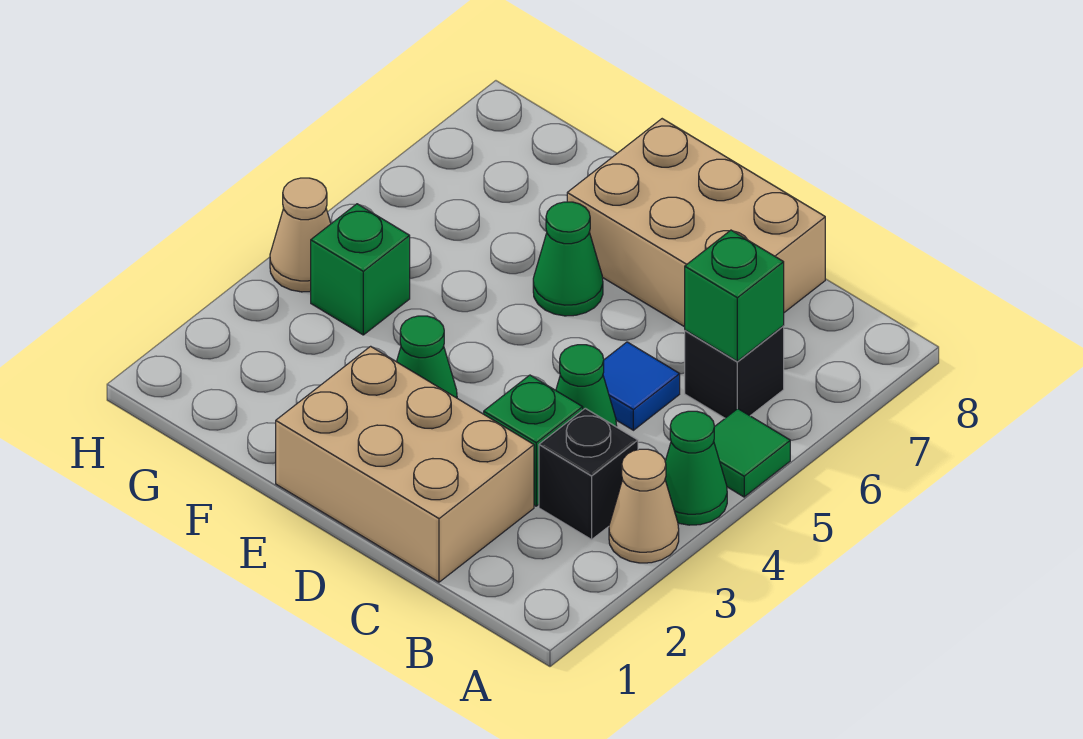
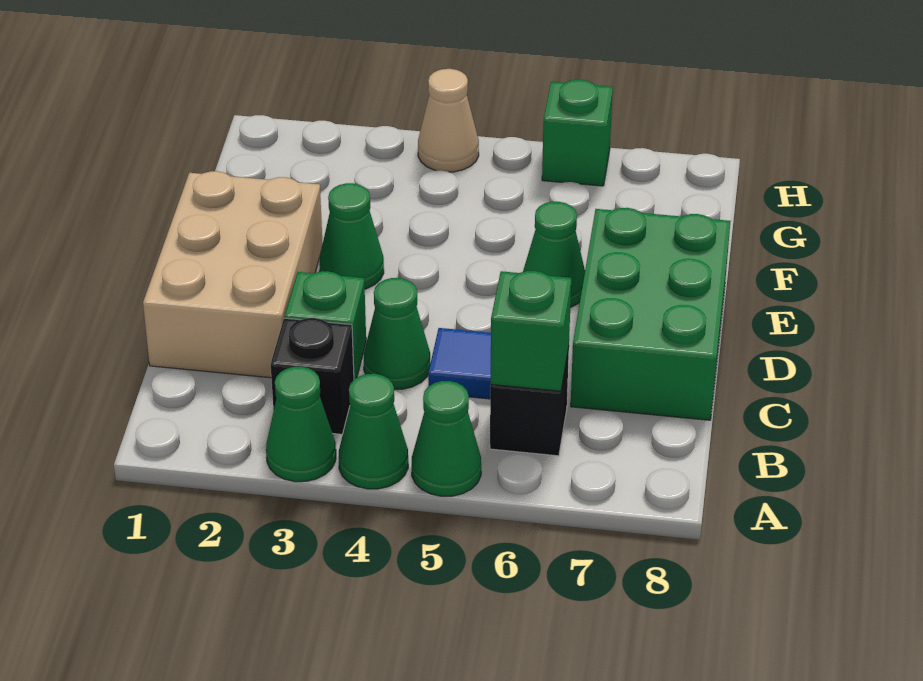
tan cone A3 level 1 -> green cone A3 level 1
green tile A5 level 1 -> green cone A5 level 1
tan brick C7:E8 level 1 -> green brick C7:E8 level 1
green brick G4 level 1 -> green brick H6 level 1

